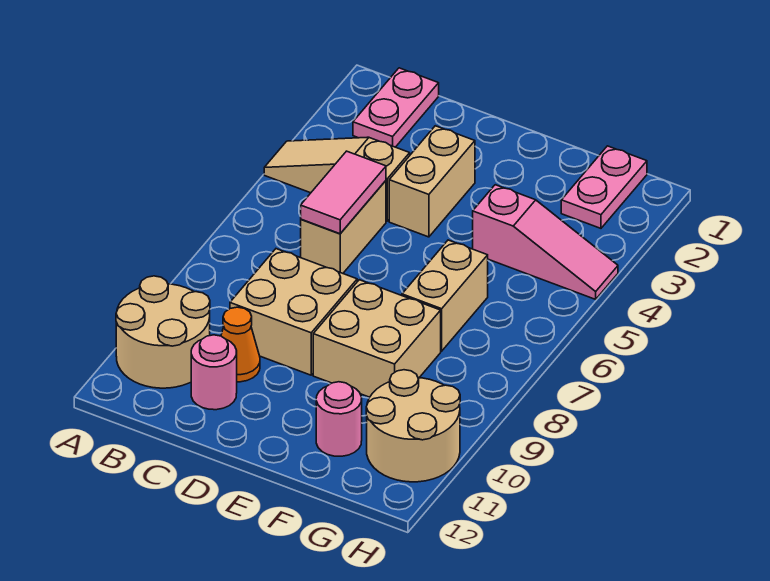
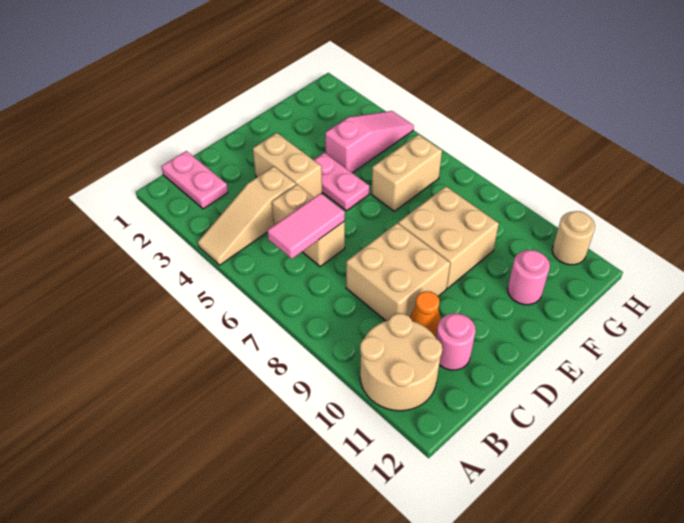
pink tile C5:C6 level 2 -> pink tile B6:C6 level 2
tan brick F6:F7 level 1 -> tan brick F6:G6 level 1
pink plate G1:G2 level 1 -> pink plate E4:E5 level 1
tan round brick G10:H11 level 1 -> tan round brick H11 level 1

